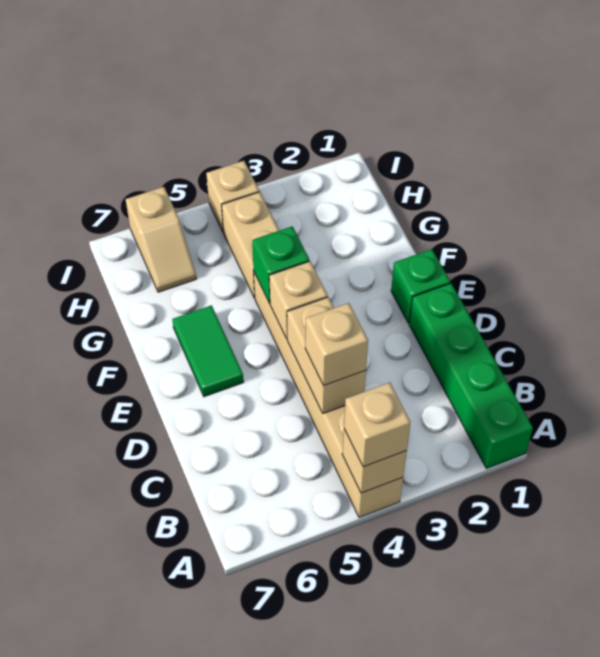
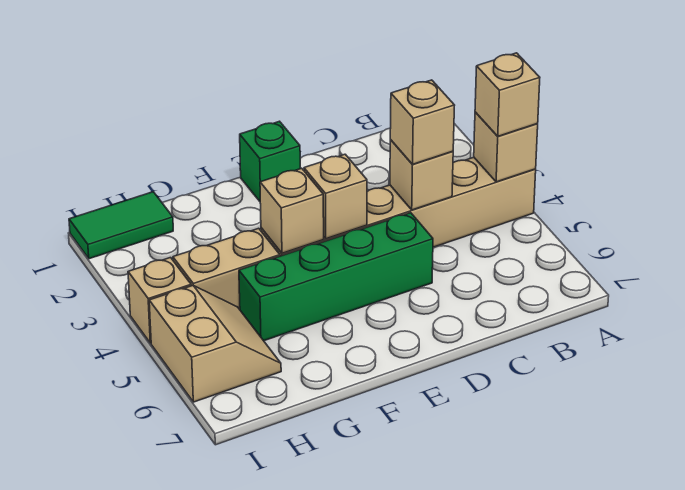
green brick A1:D1 level 1 -> green brick D5:G5 level 1
tan brick C4:D4 level 2 -> tan brick C4 level 2
green tile E6:F6 level 1 -> green tile H1:I1 level 1
green brick F4 level 2 -> tan brick F4 level 2
tan slope H6:I6 level 1 top I -> tan slope H5:I6 level 1 top I

